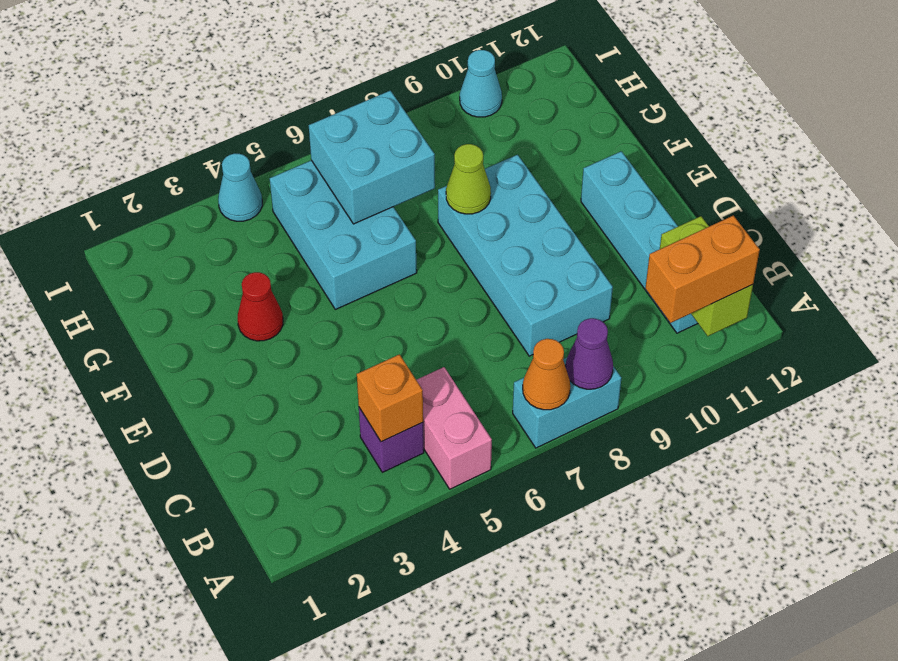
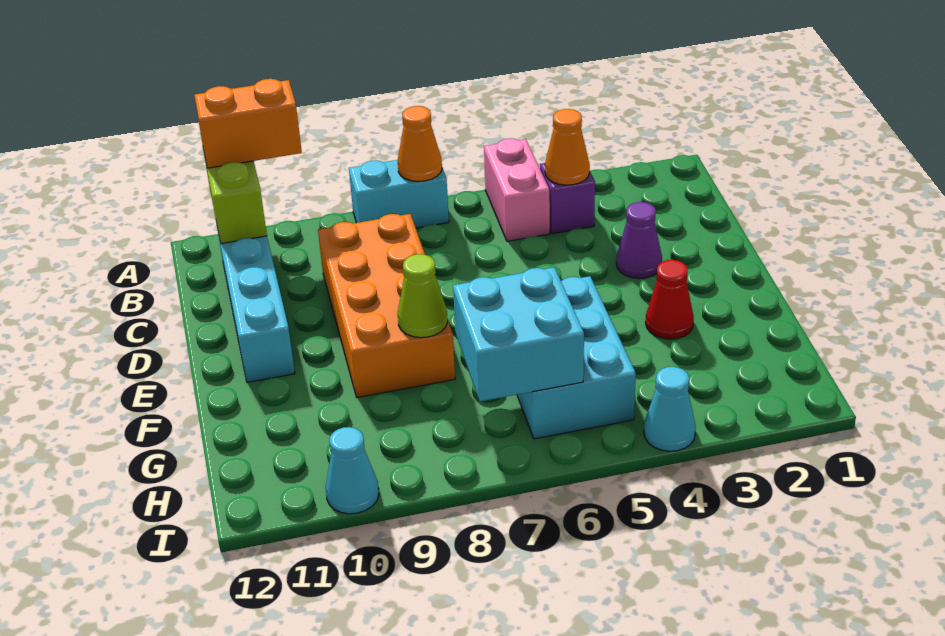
purple cone A8 level 2 -> purple cone D3 level 1
orange brick B4 level 2 -> orange cone B4 level 2
cyan brick C8:F9 level 1 -> orange brick C8:F9 level 1

